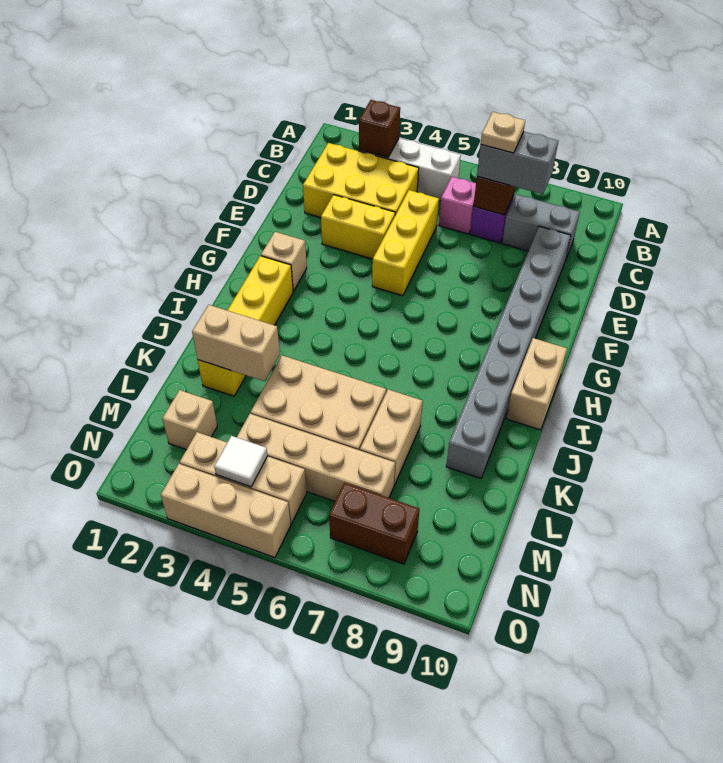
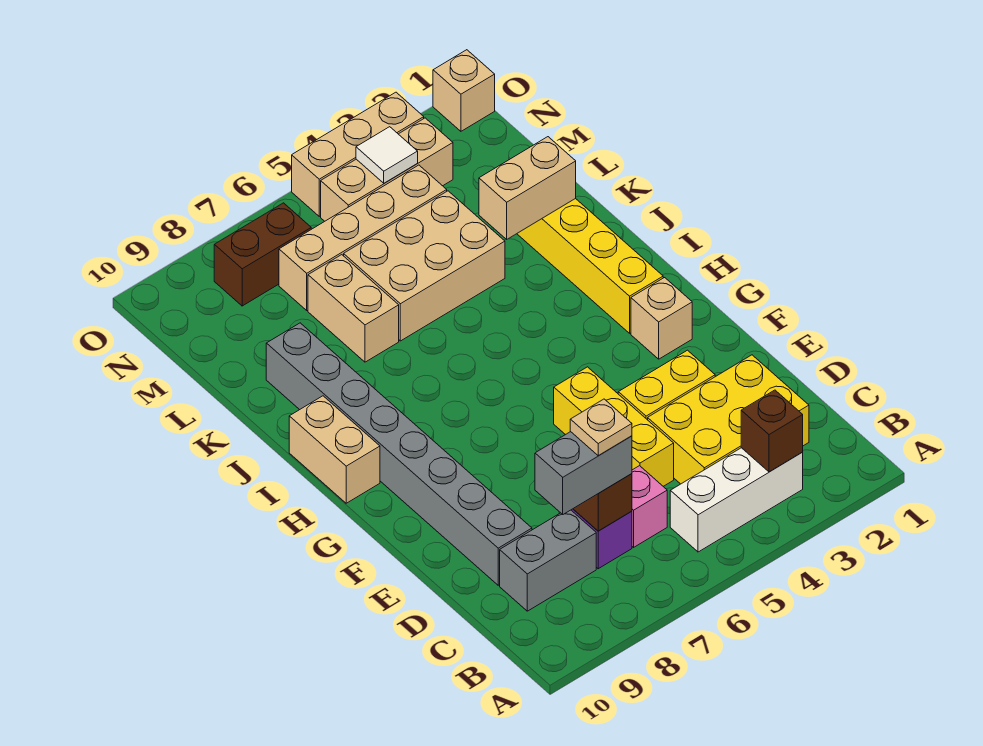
tan brick M2 level 1 -> tan brick O1 level 1

